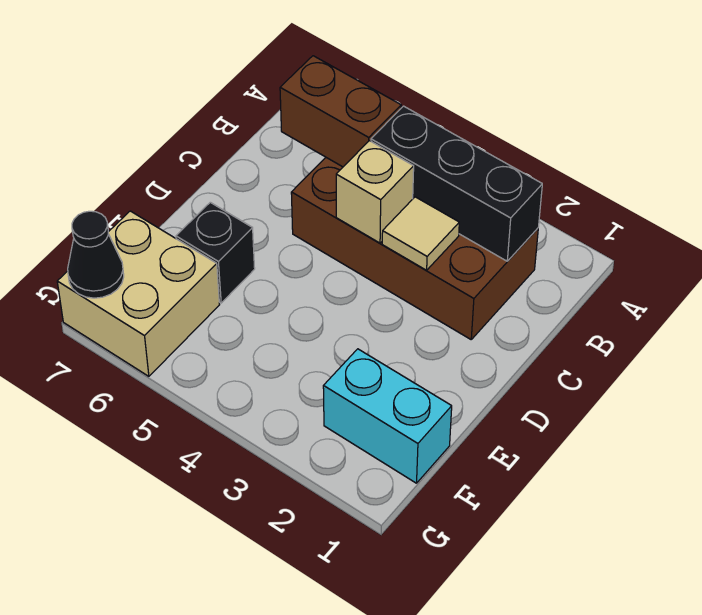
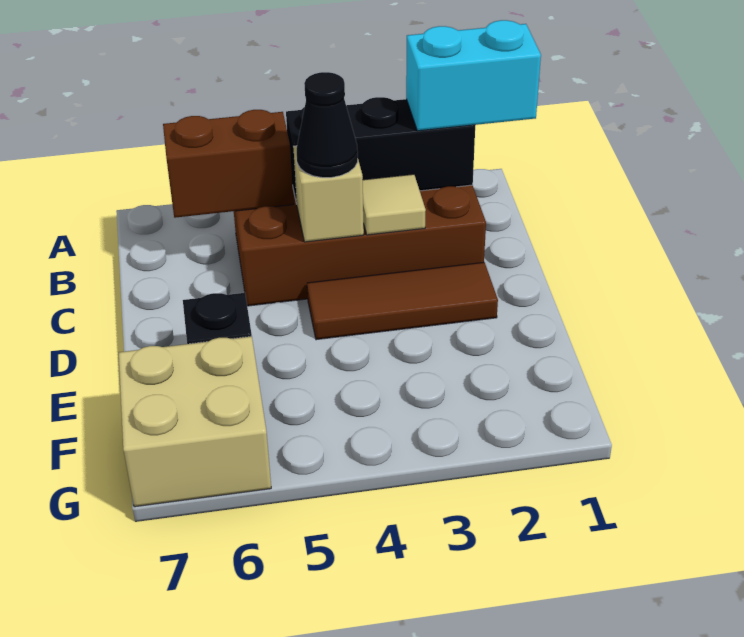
none -> brown tile D2:D4 level 1
cyan brick F1:F2 level 1 -> cyan brick B1:B2 level 3
black cone G7 level 2 -> black cone C4 level 3

